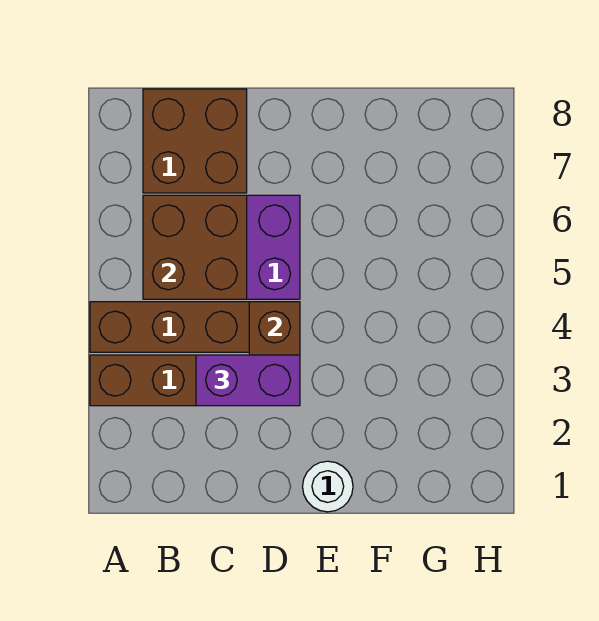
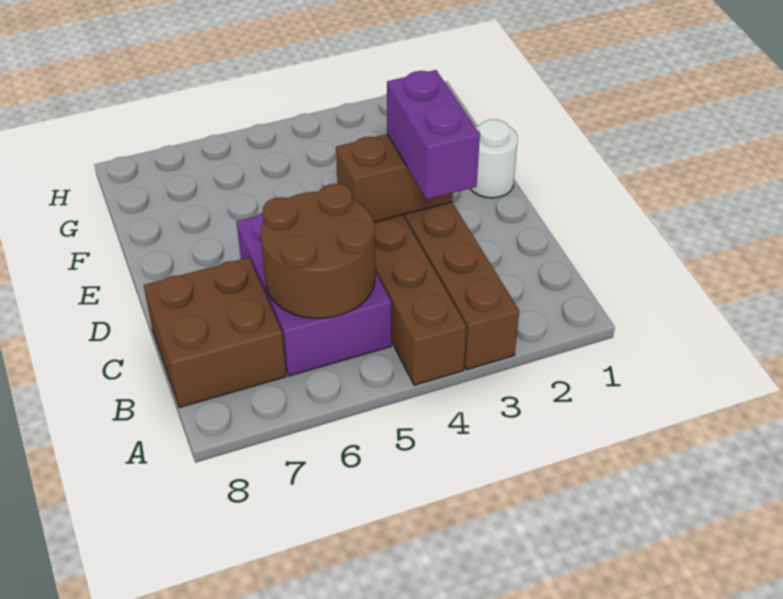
brown brick B5:C6 level 2 -> brown round brick B5:C6 level 2

